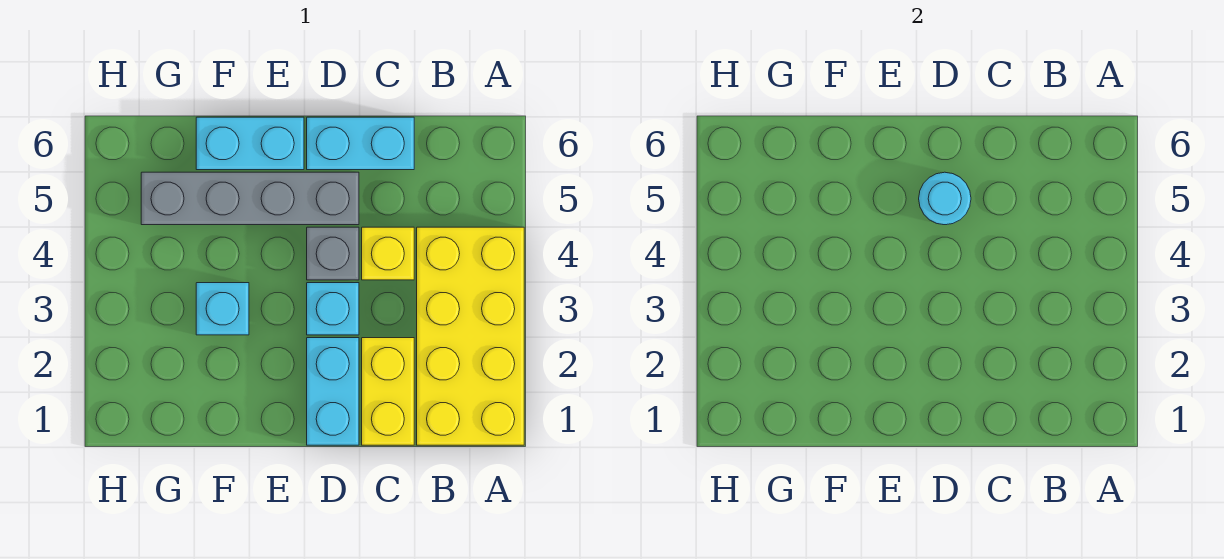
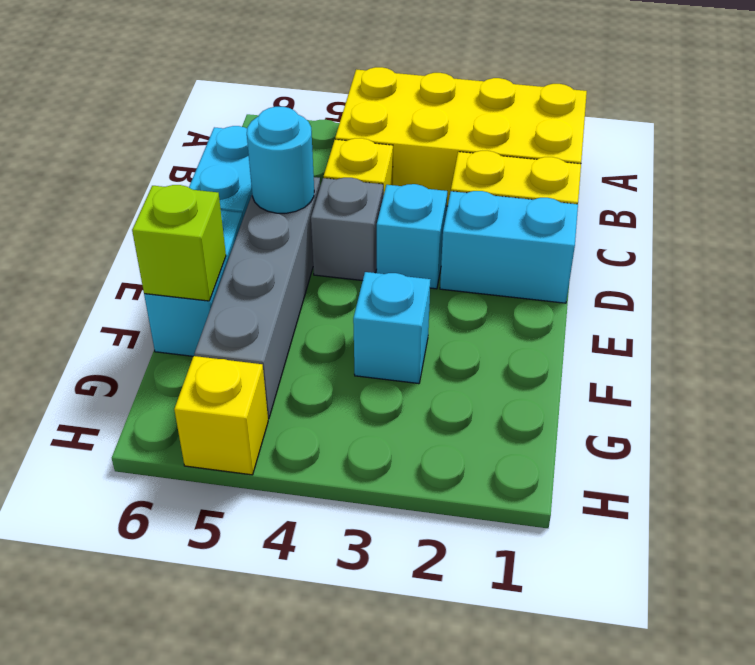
none -> lime brick F6 level 2
none -> yellow brick H5 level 1

